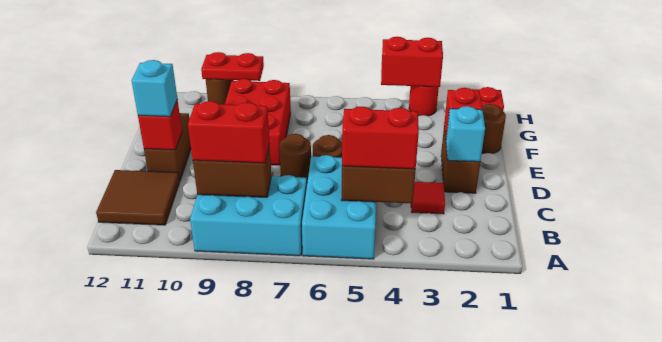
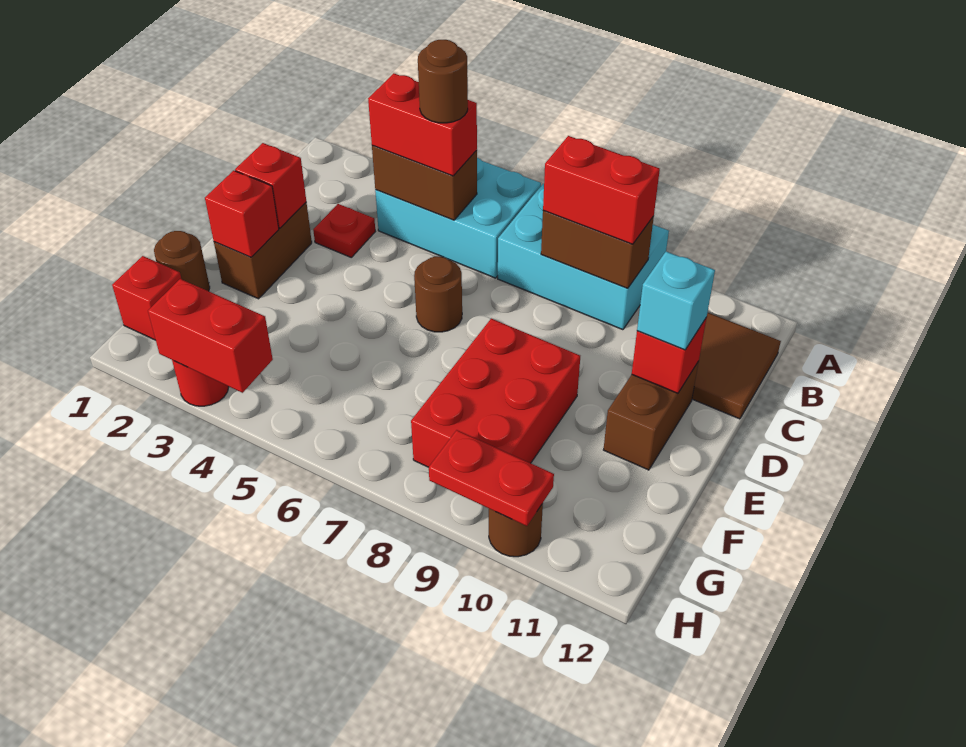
cyan brick A5:C6 level 1 -> cyan brick A4:B6 level 1
red tile C3 level 1 -> red plate C3 level 1
cyan brick D2 level 2 -> red brick D2 level 2
brown round brick D7 level 1 -> brown round brick B5 level 4

